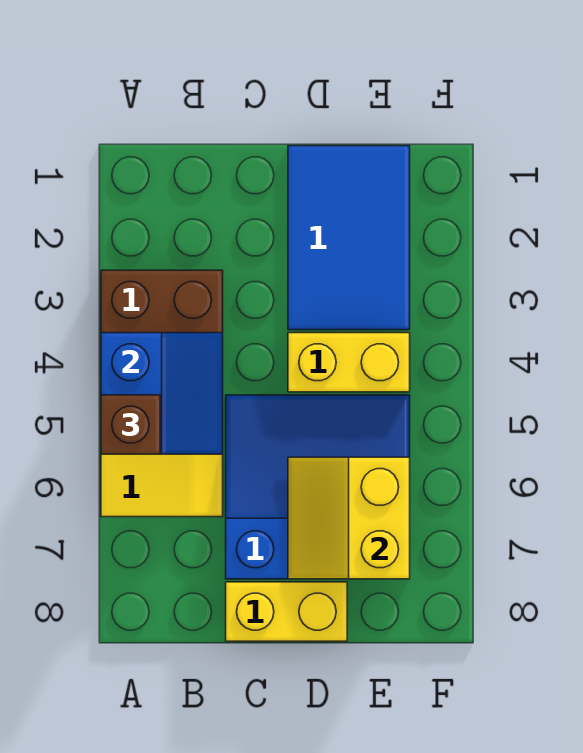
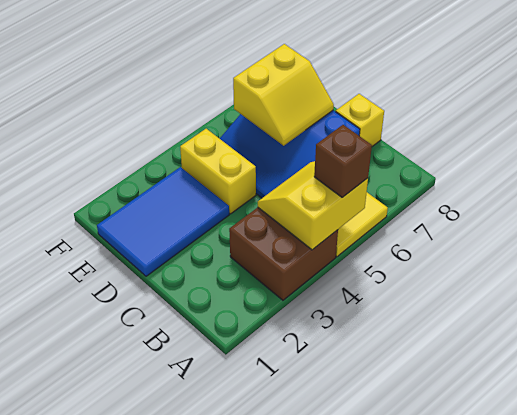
blue slope A4:B5 level 2 top A -> yellow slope A4:B5 level 2 top A
yellow brick C8:D8 level 1 -> yellow brick C8 level 1

